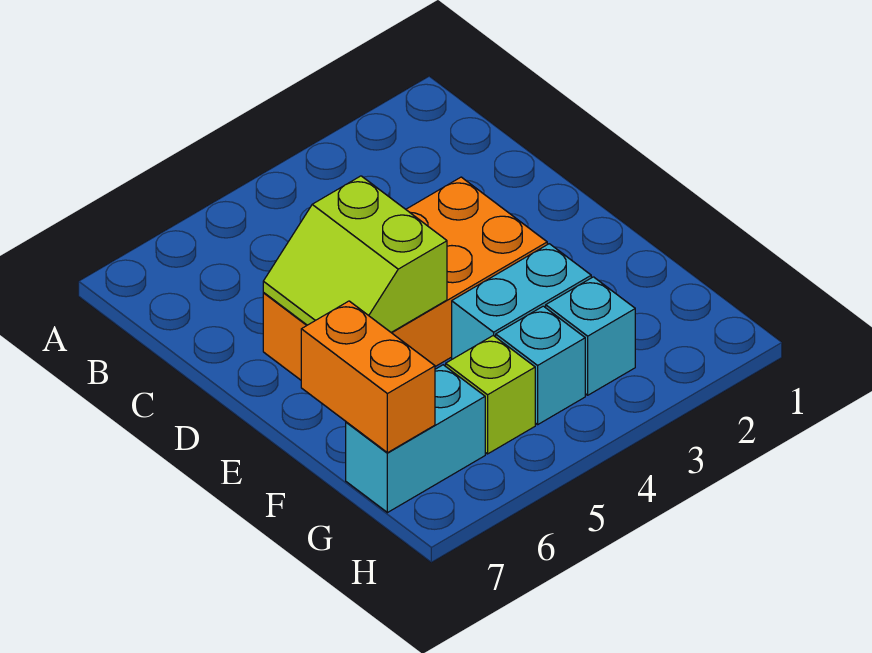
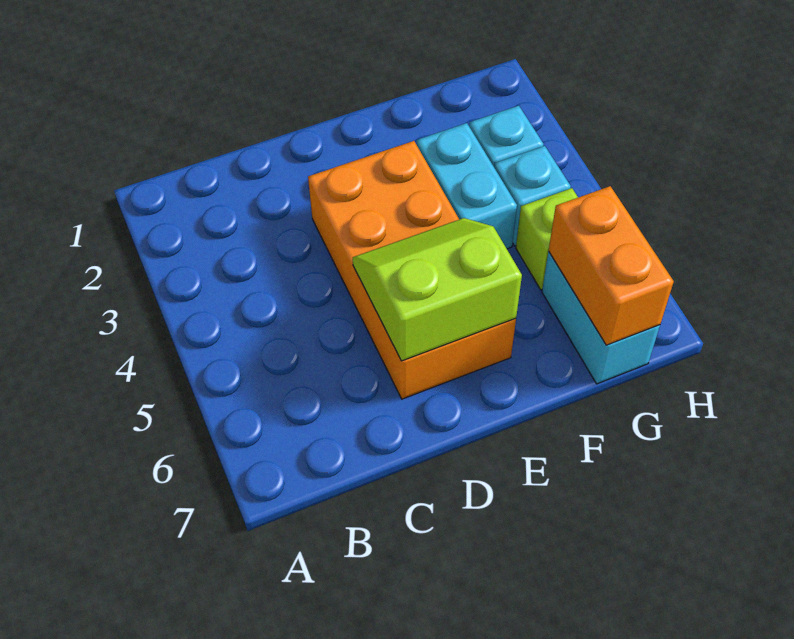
lime slope D5:E6 level 2 top 5 -> lime slope D5:E6 level 2 top 6
orange brick F7:G7 level 2 -> orange brick G6:G7 level 2

